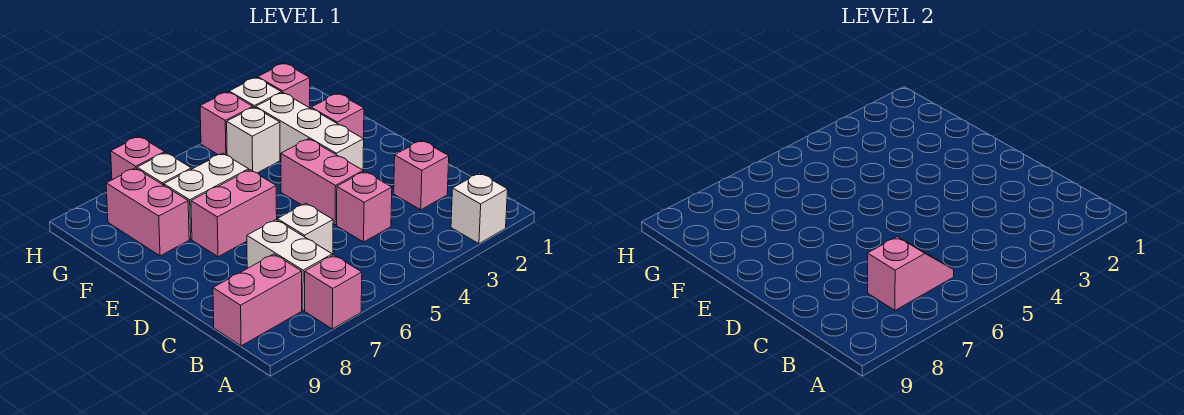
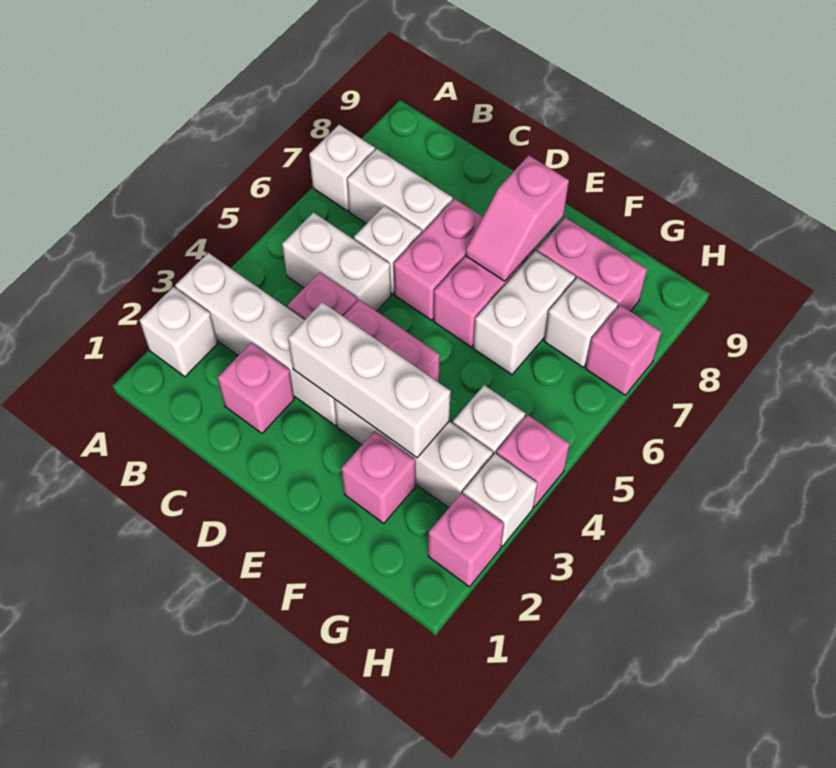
none -> white brick A3:D3 level 1
pink brick A7 level 1 -> white brick A7 level 1
none -> white brick B5:C5 level 1
pink slope B6:B7 level 2 top 7 -> pink slope E7:E8 level 2 top 8
pink brick B8:B9 level 1 -> pink brick D6:D7 level 1
none -> white brick D3:F3 level 2

